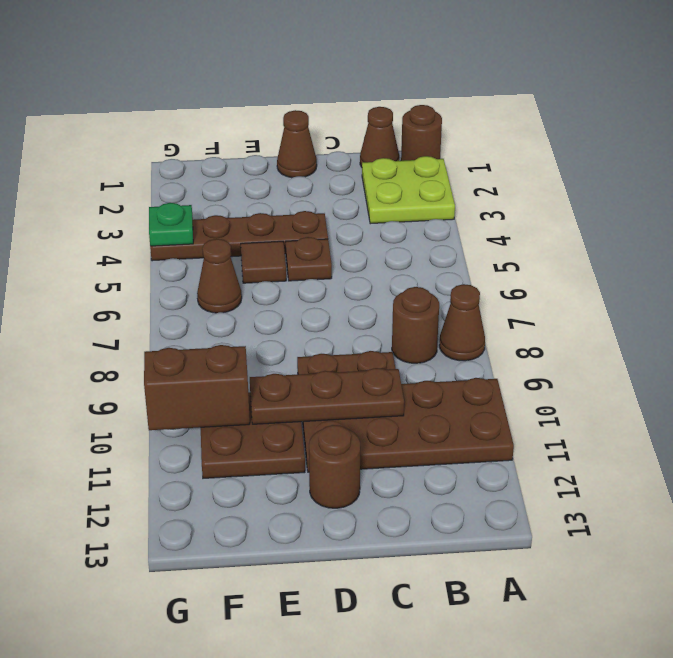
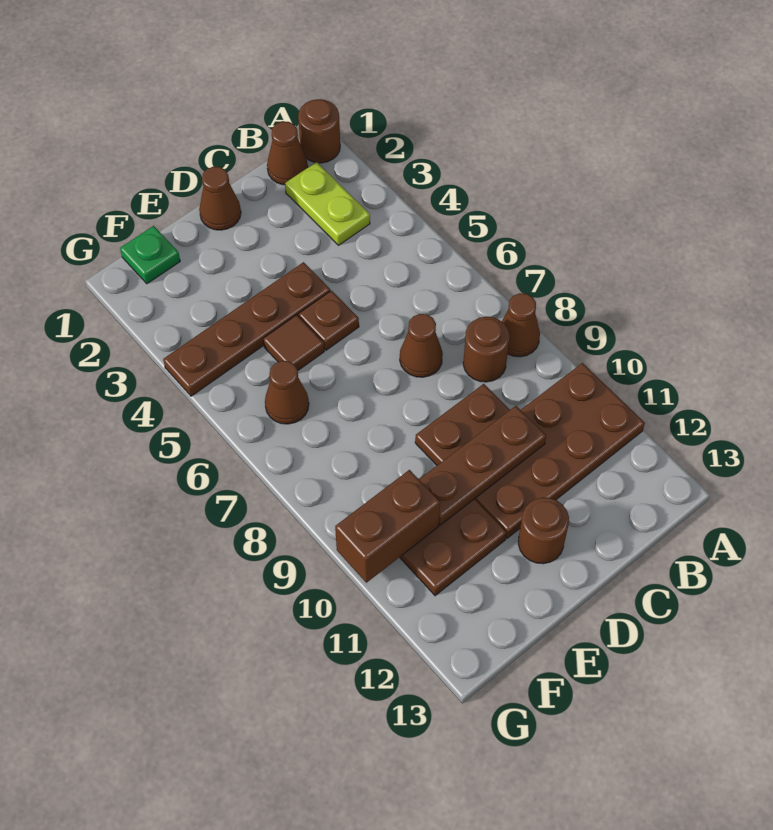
lime plate A2:B3 level 1 -> lime plate B2:B3 level 1
none -> brown cone C7 level 1
green plate G4 level 2 -> green plate F1 level 1

